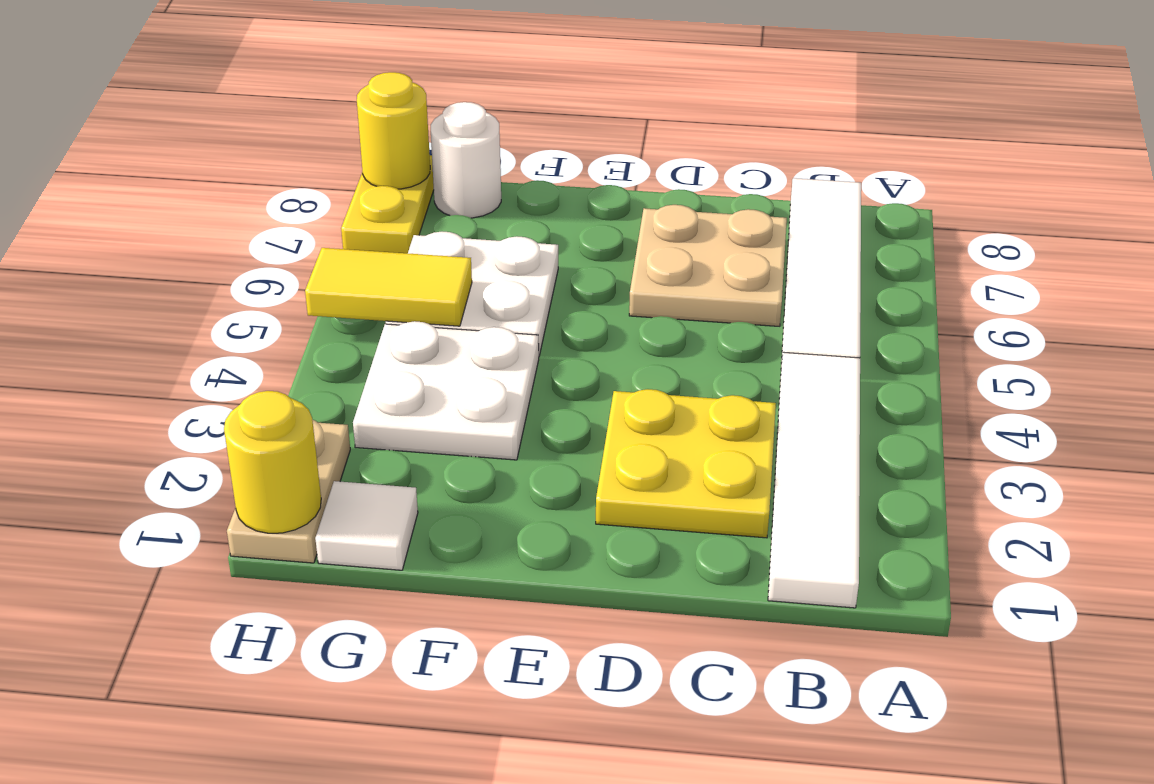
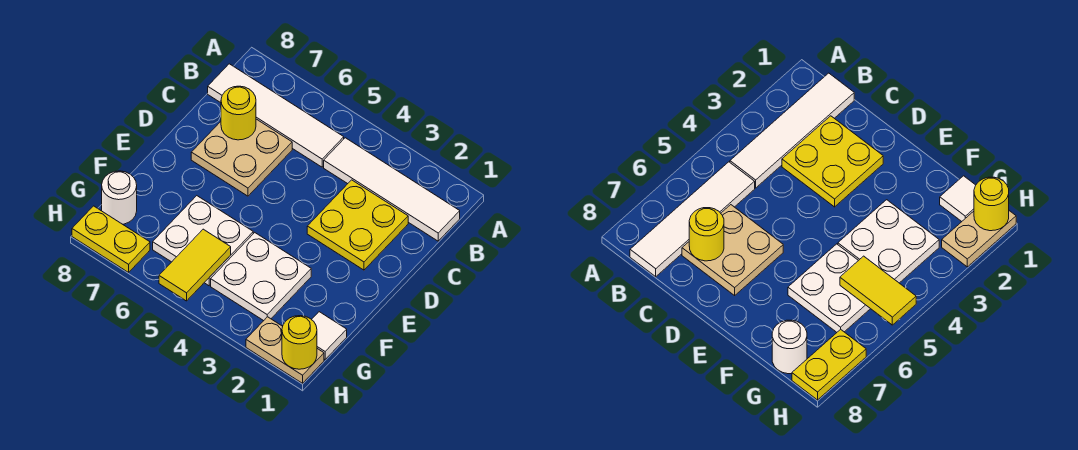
yellow round brick H8 level 2 -> yellow round brick C7 level 2

